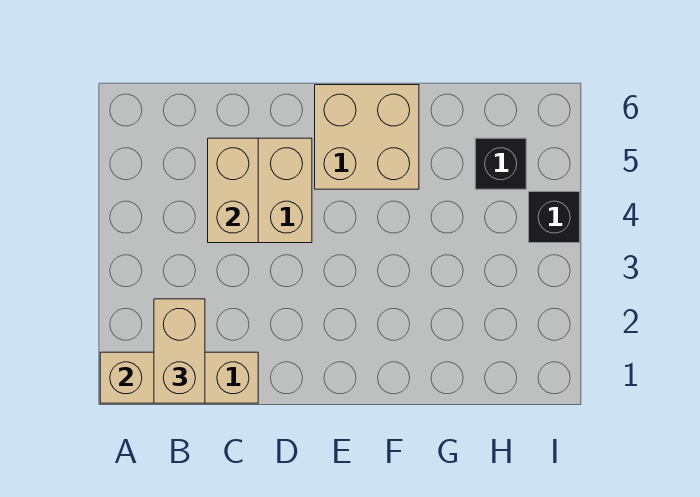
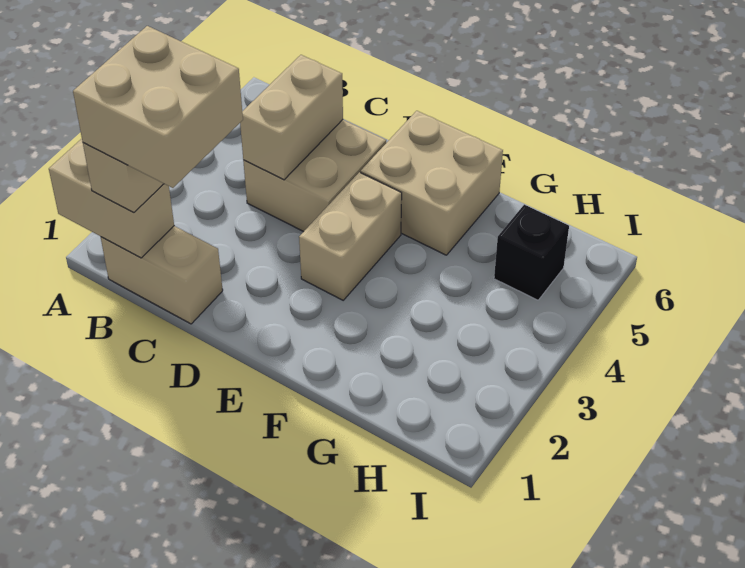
none -> tan brick B1:C2 level 4
none -> tan brick E3:E4 level 1
black brick I4 level 1 -> none

